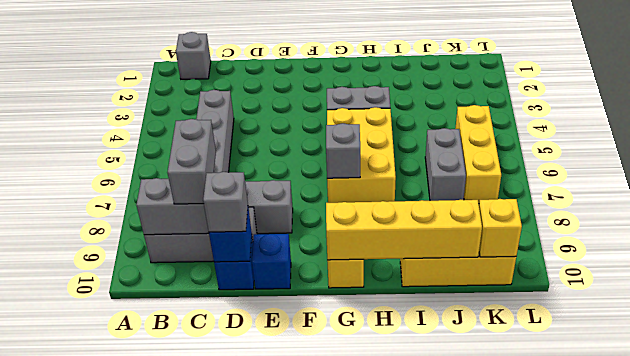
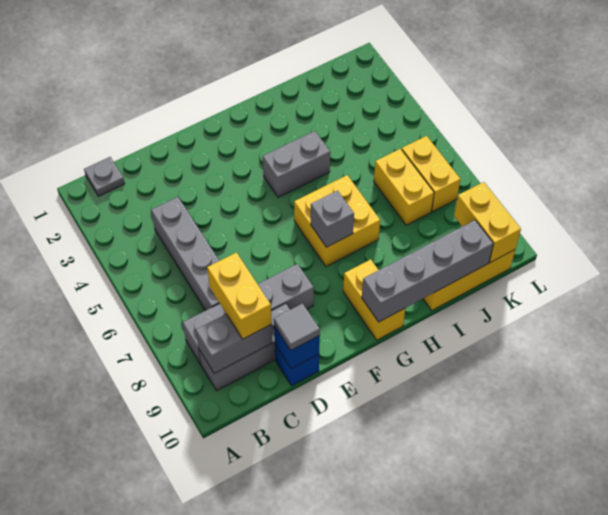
grey brick B1 level 1 -> grey plate B1 level 1
grey brick C8:C9 level 3 -> yellow brick C8:C9 level 3
grey brick D10 level 3 -> grey tile D10 level 3
blue brick E10 level 1 -> none
yellow brick G5:H7 level 1 -> yellow brick G6:H7 level 1
yellow brick G10:J10 level 2 -> grey brick G10:J10 level 2
grey brick J6:J7 level 1 -> yellow brick J6:J7 level 1
yellow brick K5:K7 level 1 -> yellow brick K6:K7 level 1
yellow brick K10 level 2 -> yellow brick K9:K10 level 2

